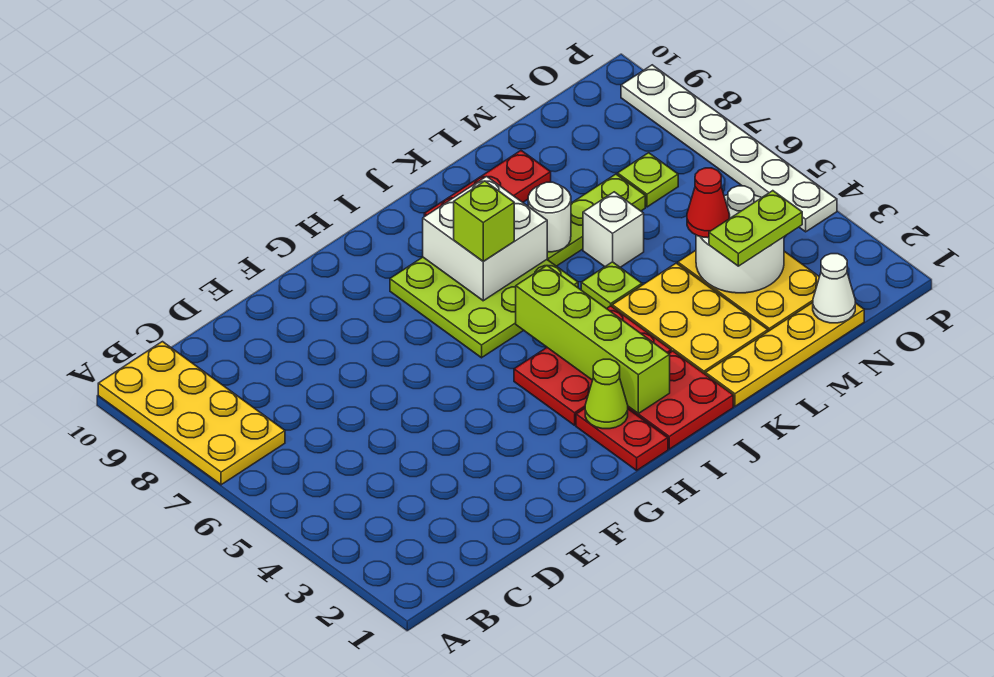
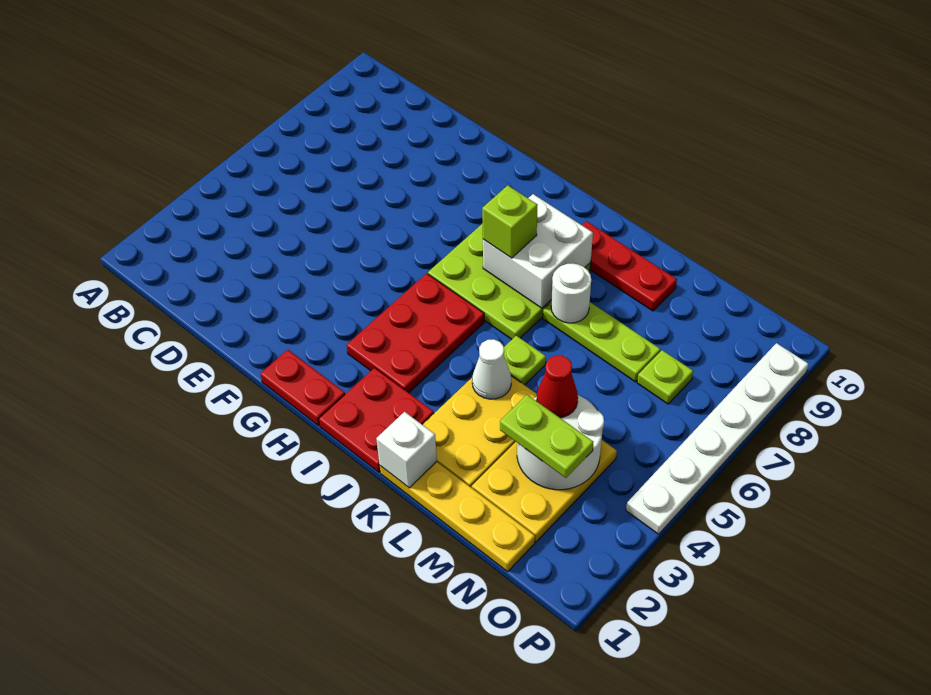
yellow plate A7:B10 level 1 -> none
red plate H1:H2 level 1 -> red plate G1:H1 level 1
lime cone H2 level 2 -> none
red plate H3:J4 level 1 -> red plate H3:I5 level 1
lime brick I2:I5 level 2 -> none
white brick L6 level 1 -> white brick K1 level 2
white cone N1 level 2 -> white cone K4 level 2

